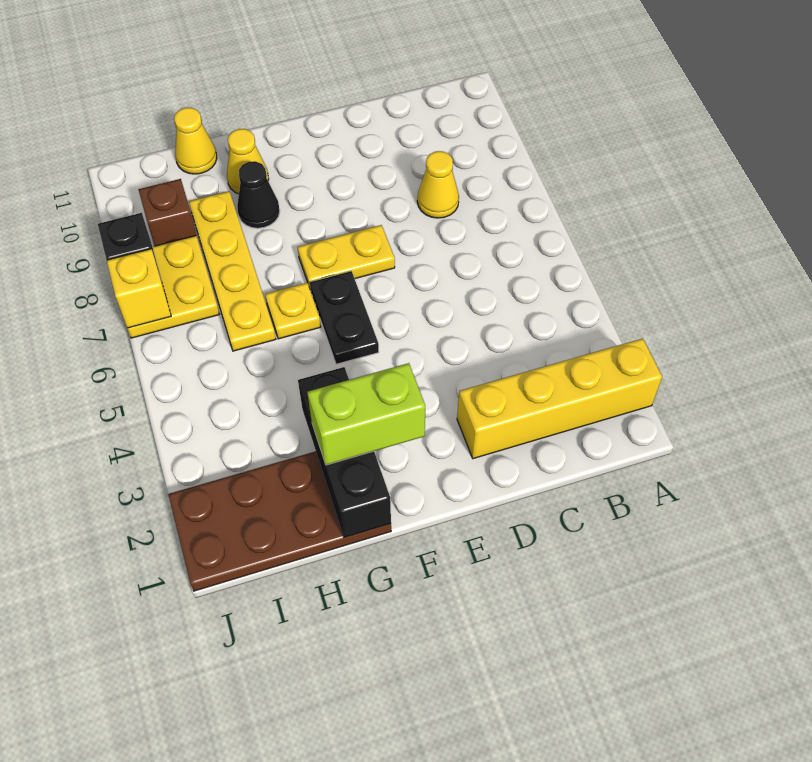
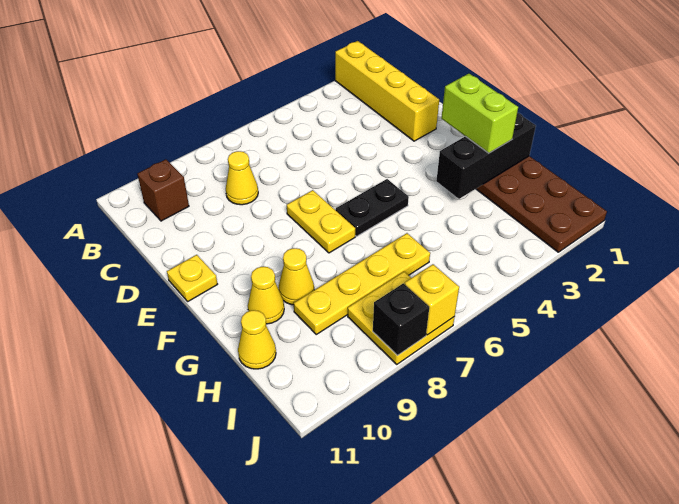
yellow plate G6 level 1 -> yellow plate E11 level 1
black cone G9 level 1 -> yellow cone G9 level 1
brown brick I9 level 1 -> brown brick B10 level 1

